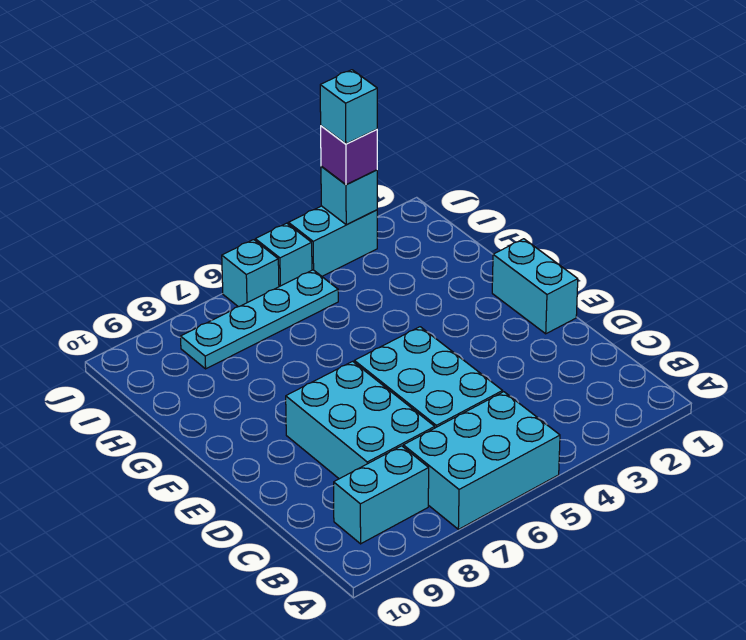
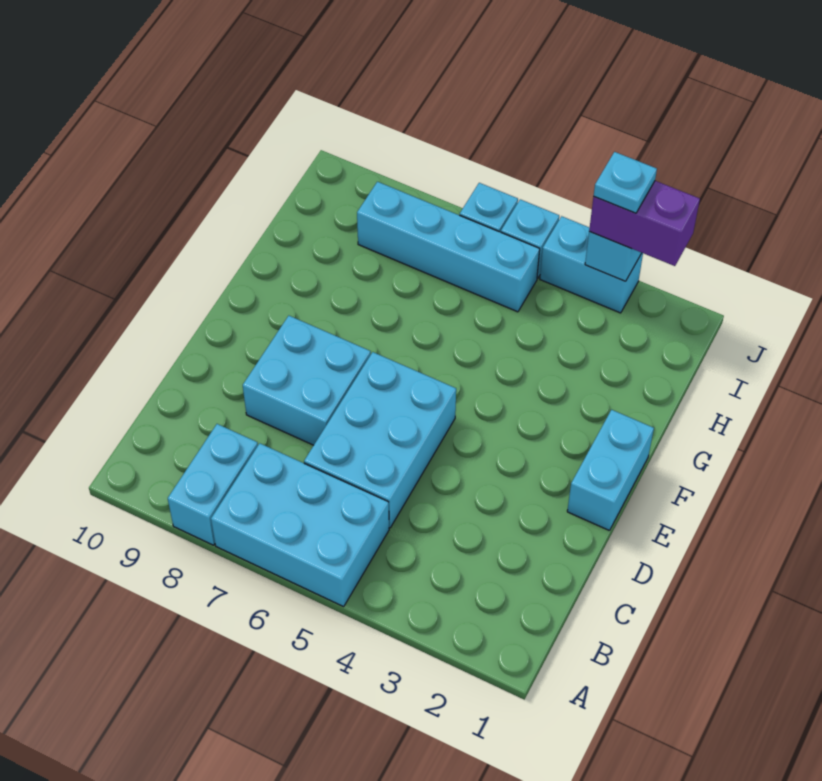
cyan brick B8:B9 level 1 -> cyan brick A8:B8 level 1
cyan brick C7:E8 level 1 -> cyan brick D7:E8 level 1
cyan plate I5:I8 level 1 -> cyan brick I5:I8 level 1
purple brick J3 level 3 -> purple brick J2:J3 level 3
cyan brick J3 level 4 -> cyan plate J3 level 4

